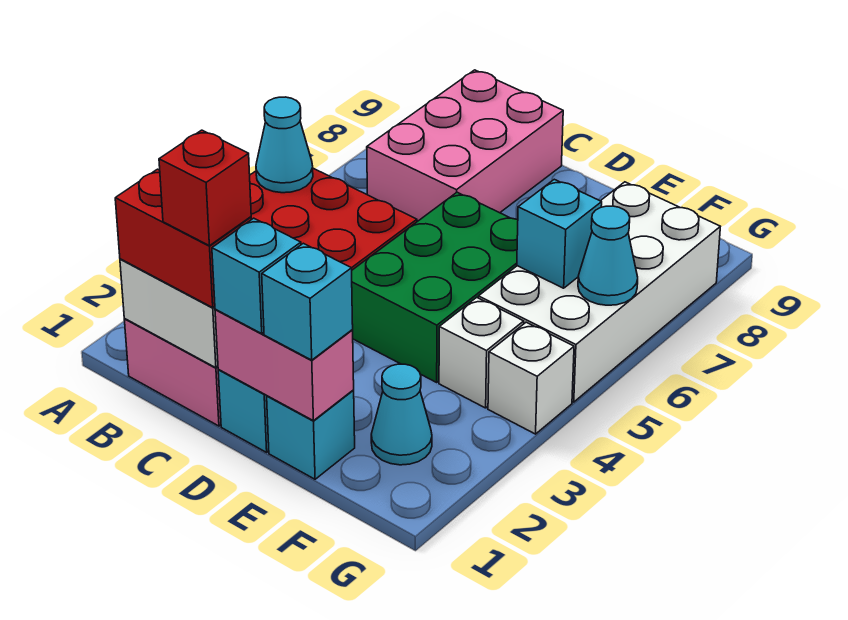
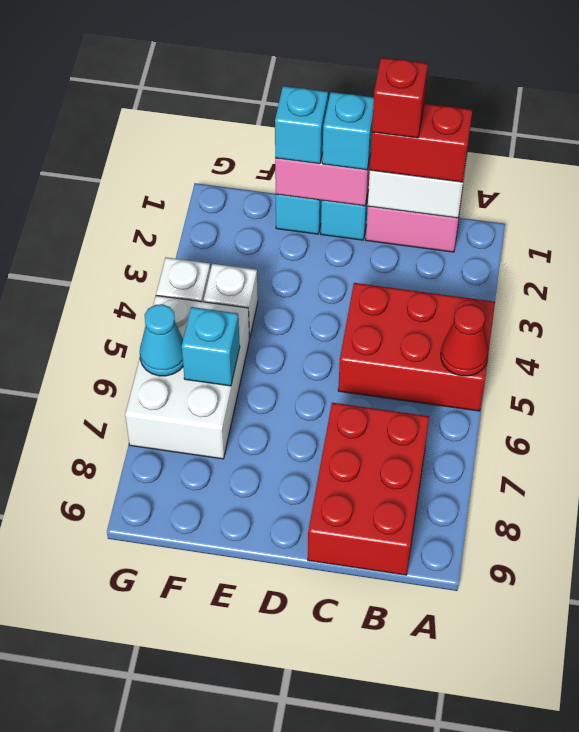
cyan cone A5 level 2 -> red cone A5 level 2
pink brick B7:C9 level 1 -> red brick B7:C9 level 1
green brick D4:E6 level 1 -> none
cyan cone F2 level 1 -> none
white brick F5:G8 level 1 -> white brick F5:G7 level 1

